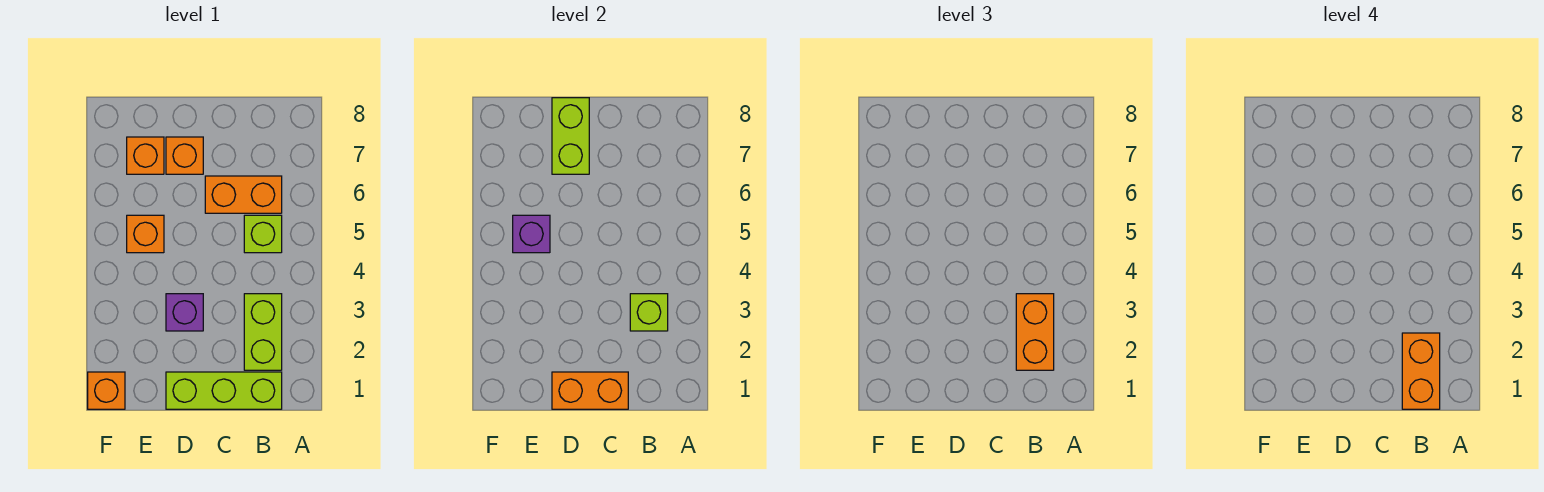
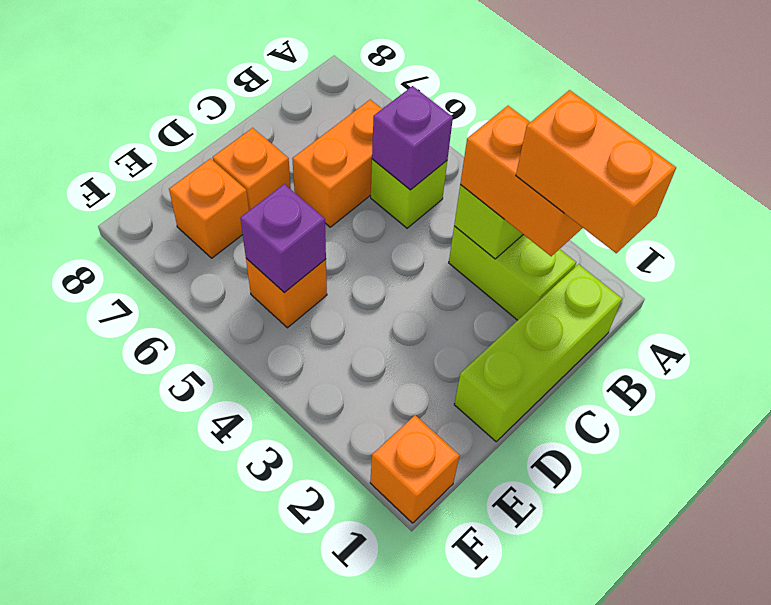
orange brick C1:D1 level 2 -> none
purple brick D3 level 1 -> purple brick B5 level 2
lime brick D7:D8 level 2 -> none

